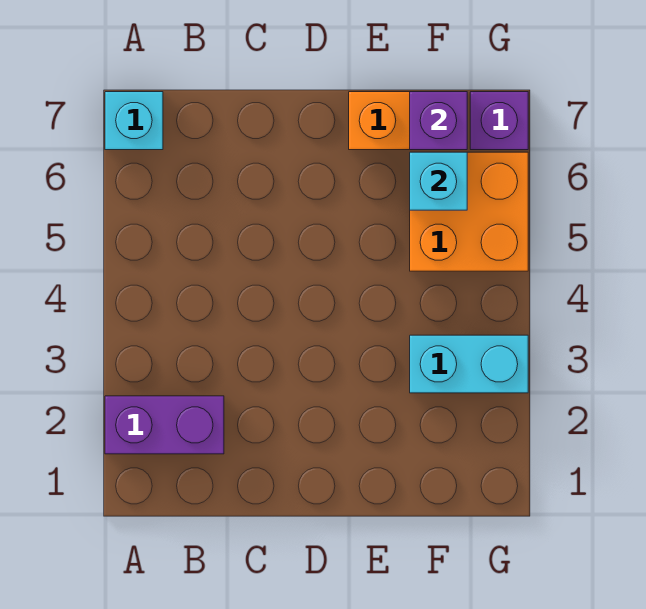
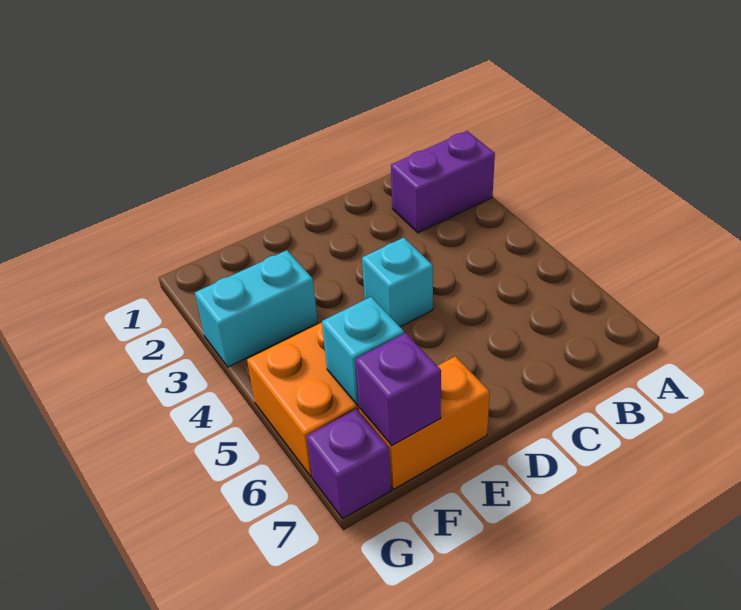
cyan brick A7 level 1 -> cyan brick D4 level 1

